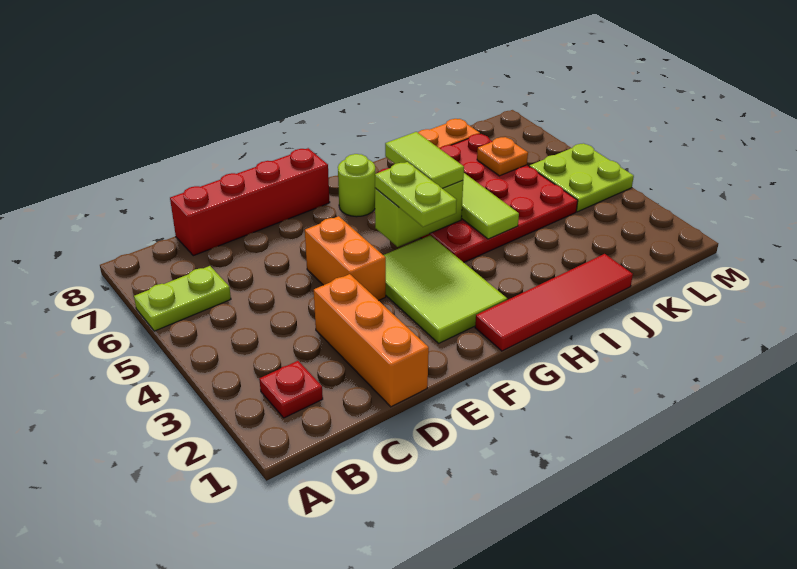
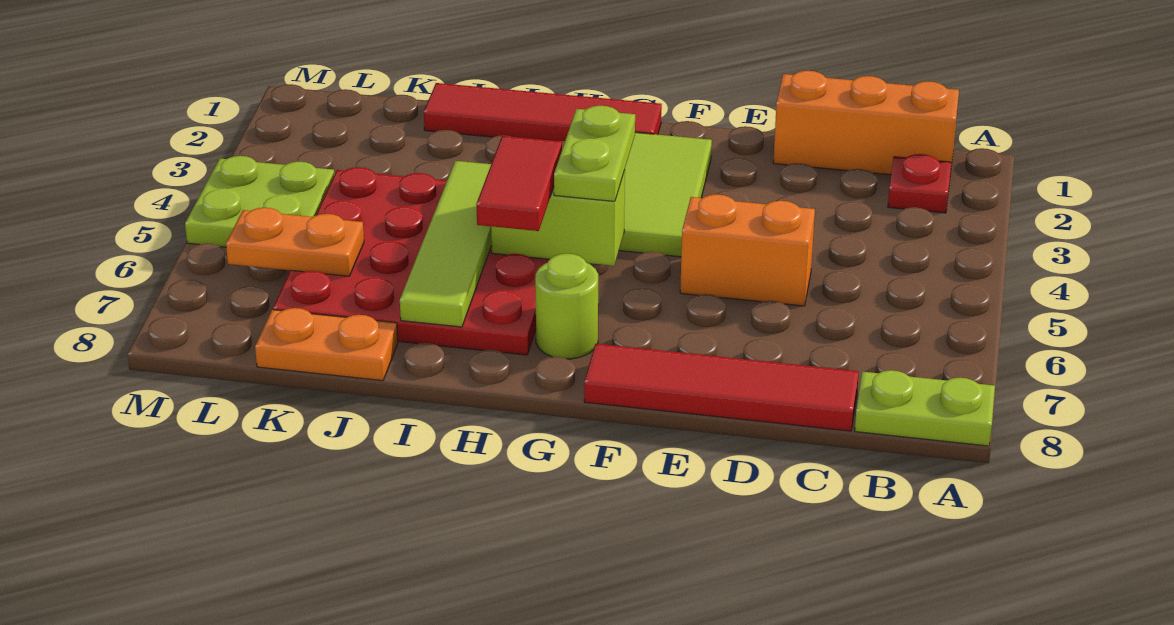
lime plate A6:B6 level 1 -> lime plate A8:B8 level 1
red brick C8:F8 level 1 -> red tile C8:F8 level 1
orange brick D1:D3 level 1 -> orange brick B1:D1 level 1
orange brick E4:E5 level 1 -> orange brick D5:E5 level 1
lime tile H5:H6 level 3 -> red tile H5:H6 level 3
orange plate K6 level 2 -> orange plate K6:L6 level 2

